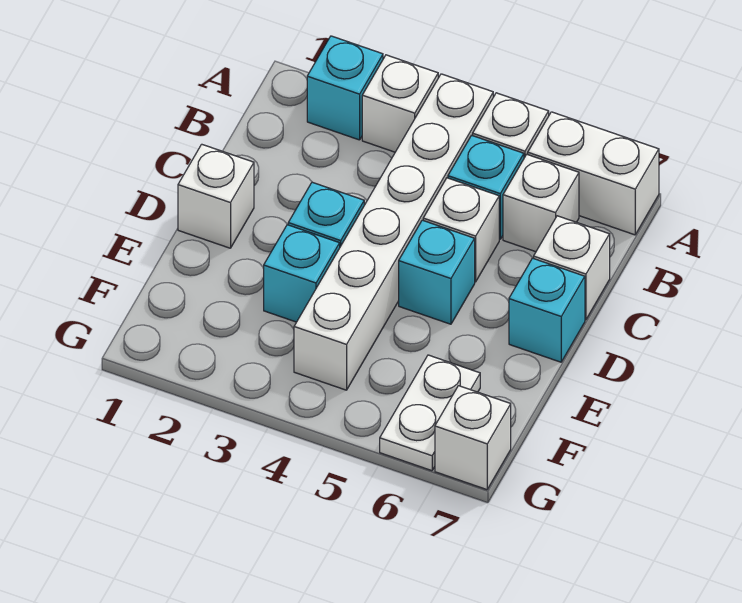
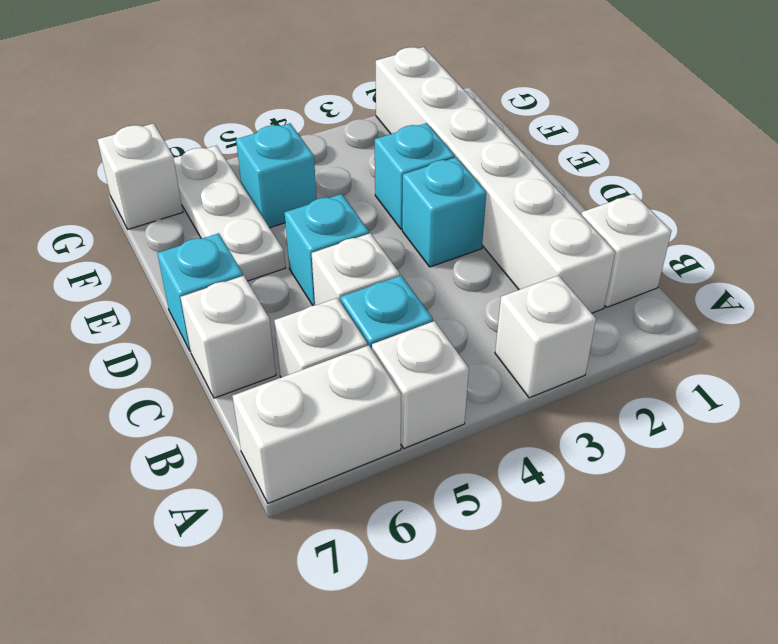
cyan brick A2 level 1 -> cyan brick F5 level 1
white brick A4:F4 level 1 -> white brick B2:G2 level 1
white brick D1 level 1 -> white brick B1 level 1
white plate F6:G6 level 1 -> white plate E6:G6 level 1

